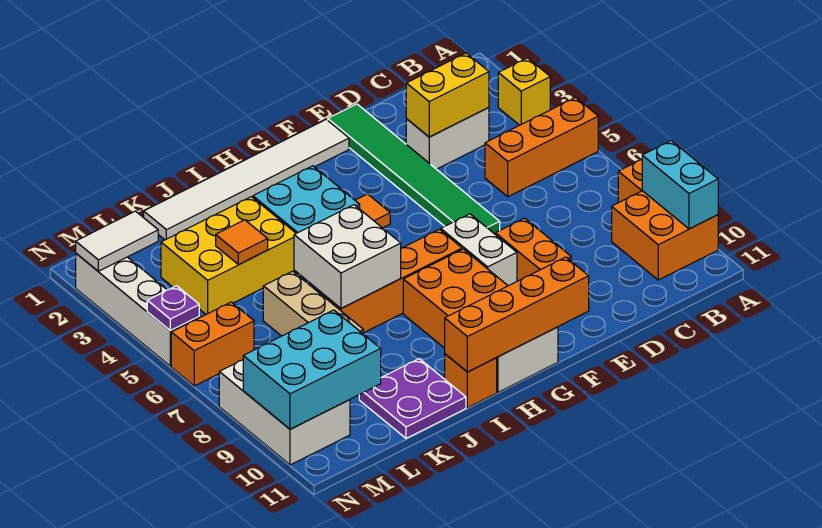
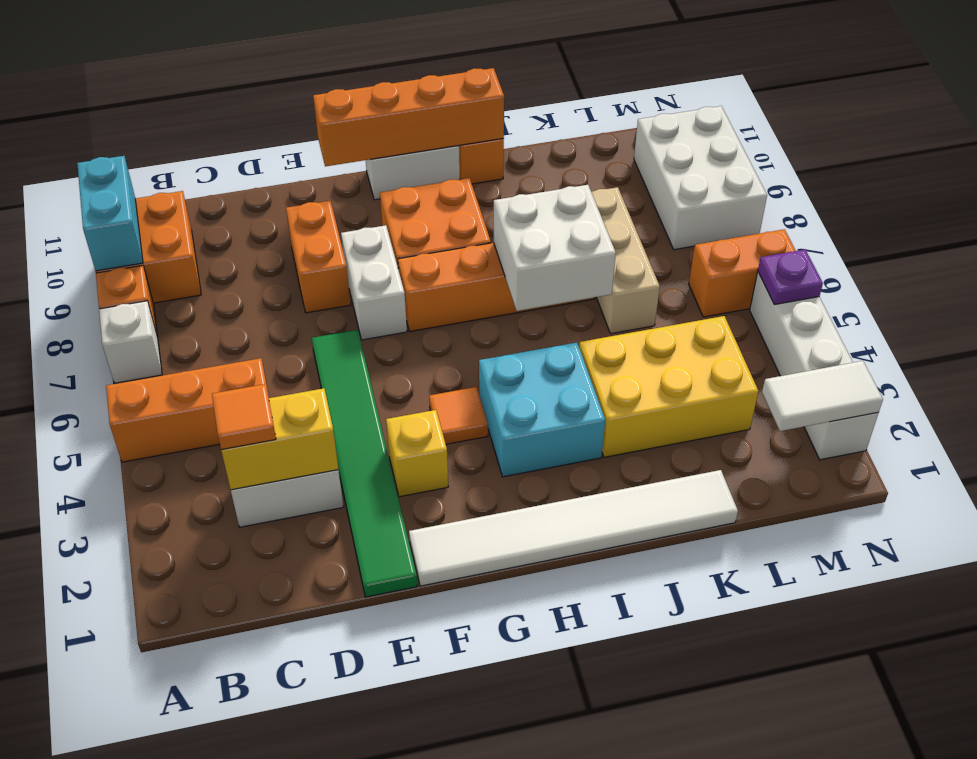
yellow brick A3 level 1 -> yellow brick F3 level 1
none -> white brick A7 level 1
purple plate J10:K11 level 1 -> none
orange tile K4 level 2 -> orange tile C3 level 3
cyan brick L9:N10 level 2 -> none

